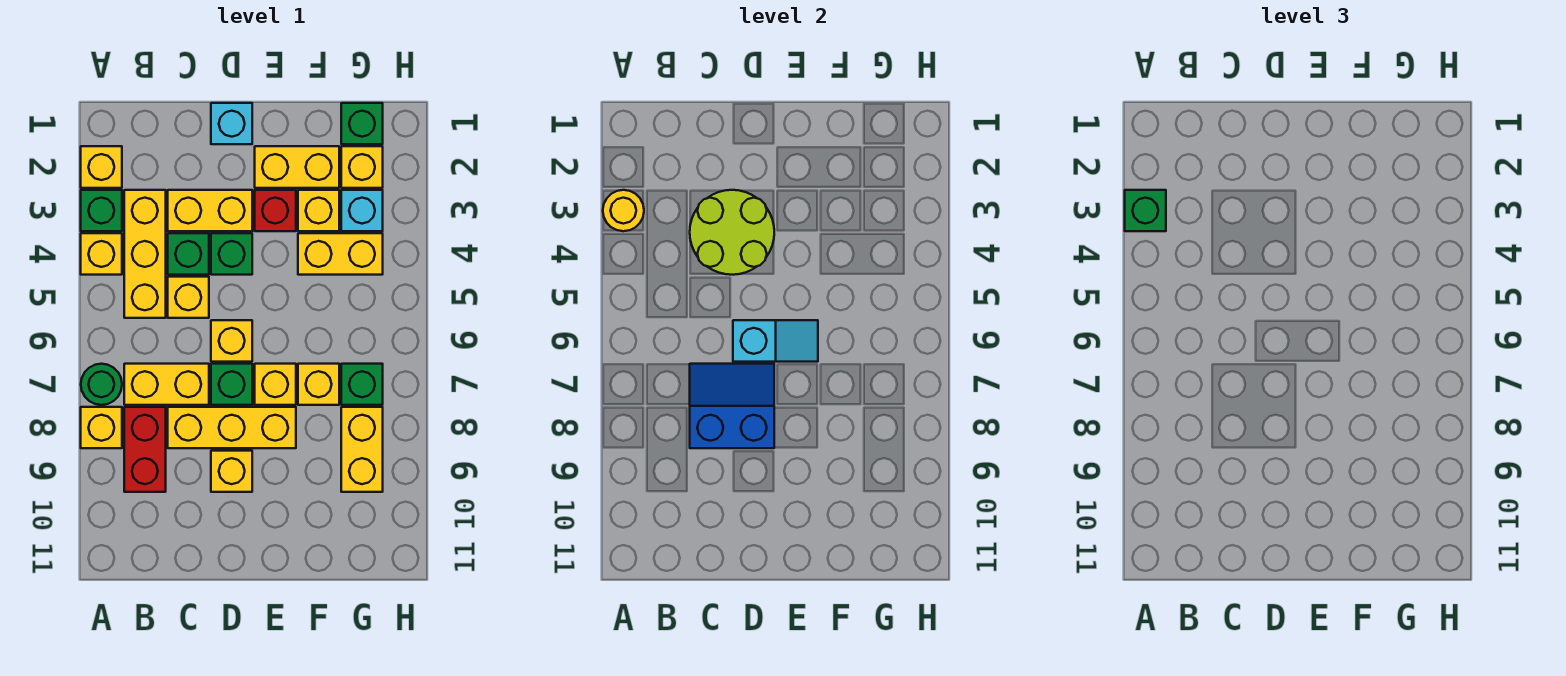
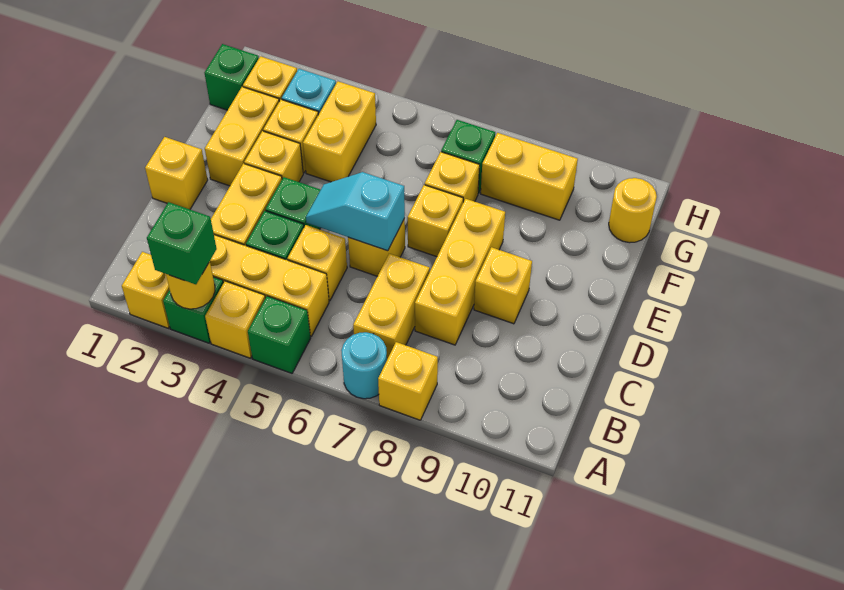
green round brick A7 level 1 -> cyan round brick A7 level 1
red brick B8:B9 level 1 -> none
lime round brick C3:D4 level 2 -> none
blue slope C7:D8 level 2 top 8 -> none
cyan brick D1 level 1 -> yellow brick D1 level 1
cyan slope D6:E6 level 2 top D -> cyan slope D5:D6 level 2 top 6
green brick D7 level 1 -> green brick A5 level 1
red brick E3 level 1 -> yellow brick E3 level 1
none -> yellow round brick G11 level 1

